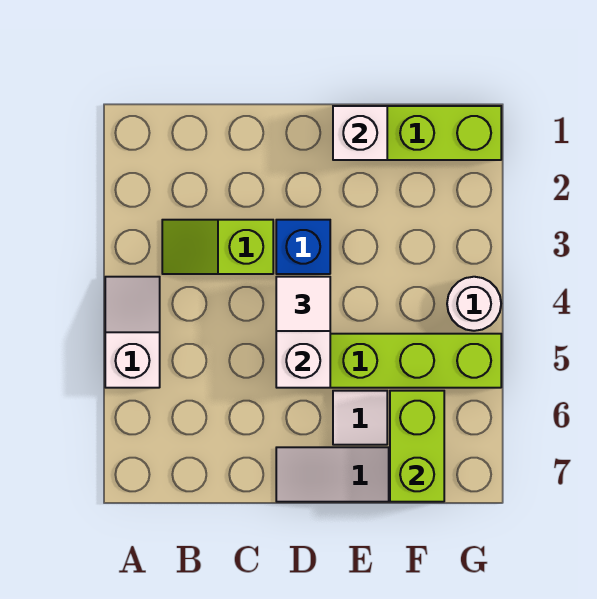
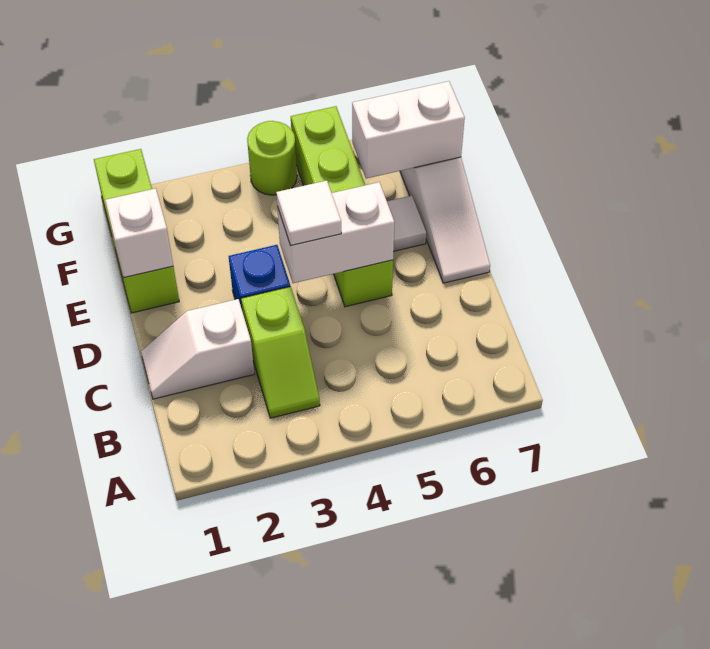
white slope A4:A5 level 1 top 5 -> white slope C1:C2 level 1 top 2
lime brick F6:F7 level 2 -> white brick F6:F7 level 2
white round brick G4 level 1 -> lime round brick G4 level 1

